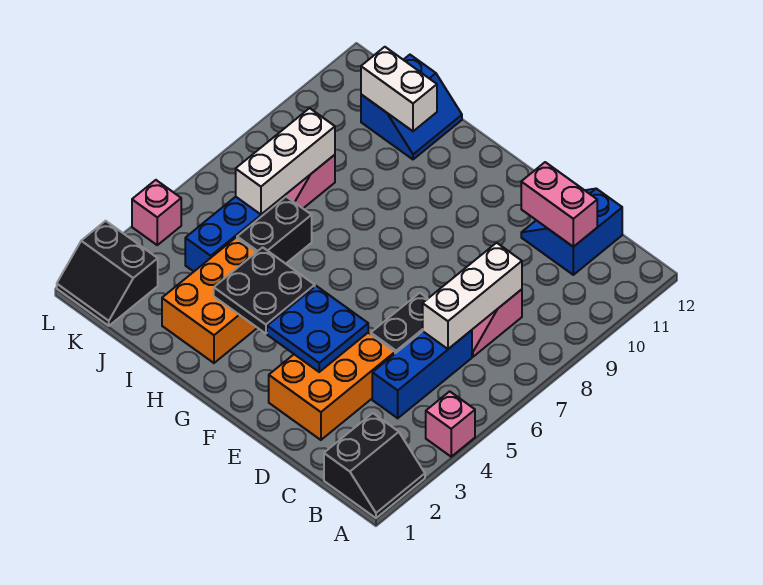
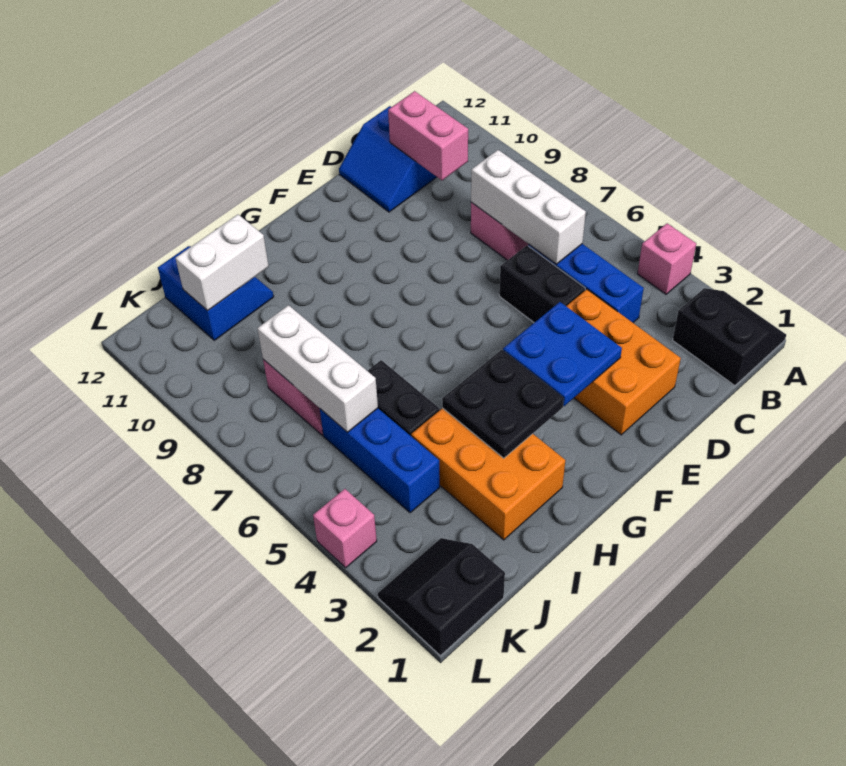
pink brick C11:D11 level 2 -> pink brick C10:C11 level 2
black slope K1:L2 level 1 top 2 -> black slope K1:L2 level 1 top 1

